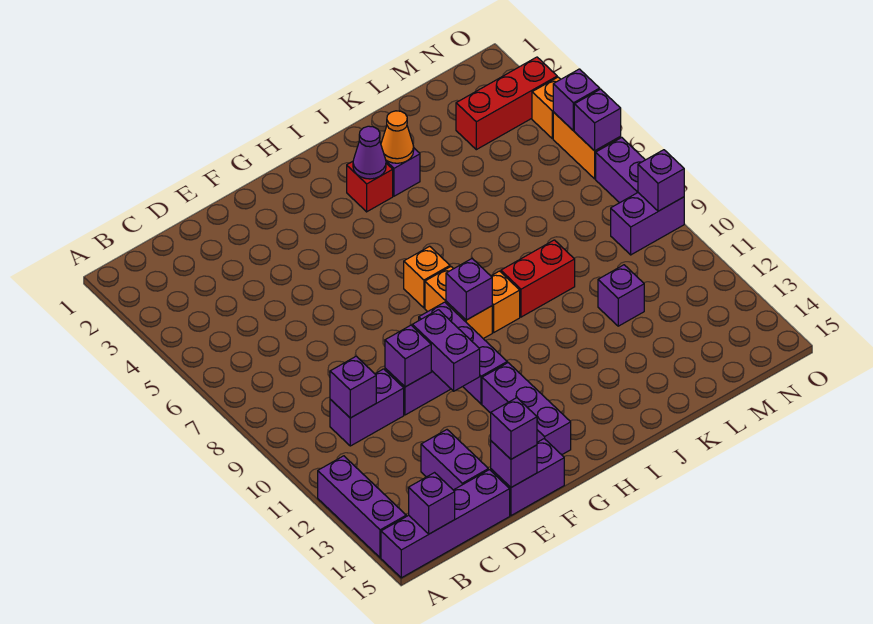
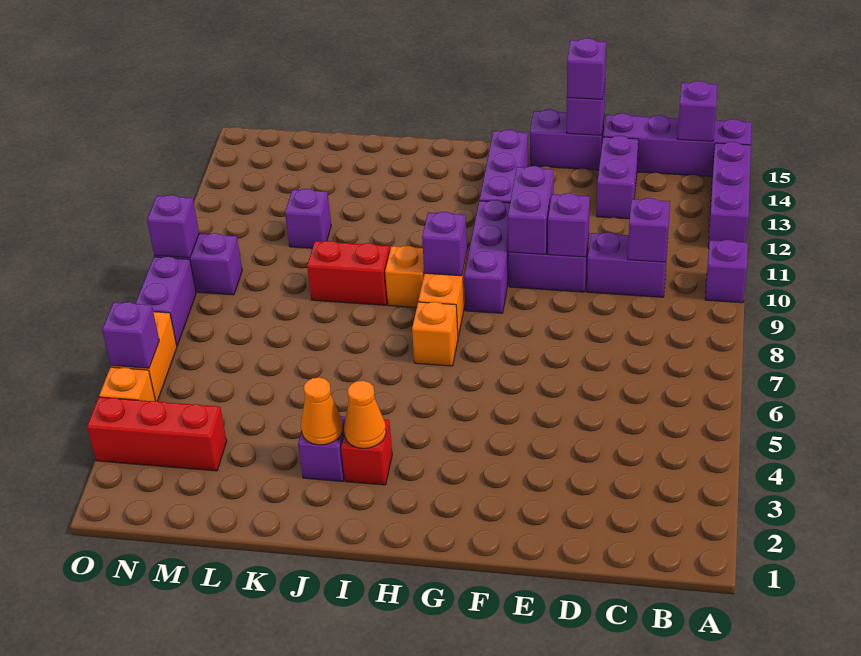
purple cone I3 level 2 -> orange cone I3 level 2
purple brick O6 level 2 -> purple brick A10 level 1

